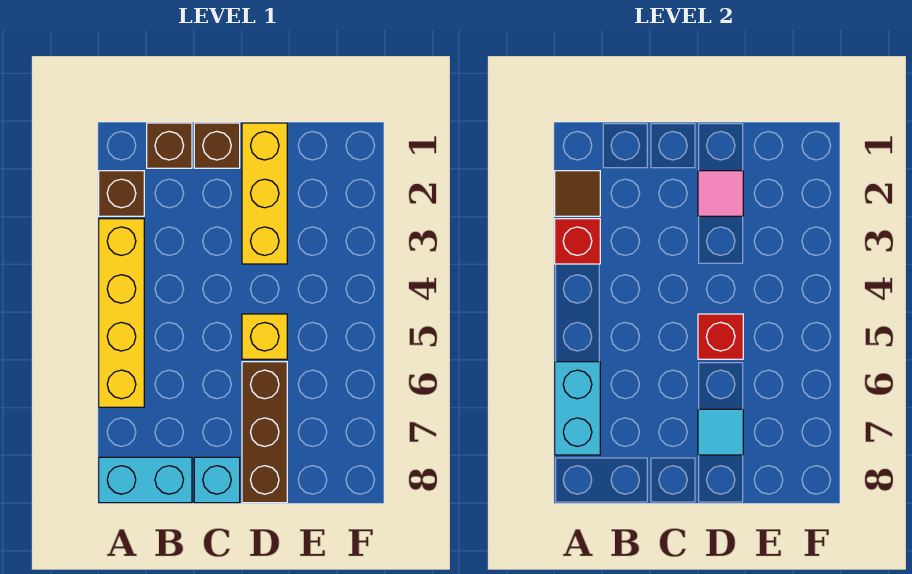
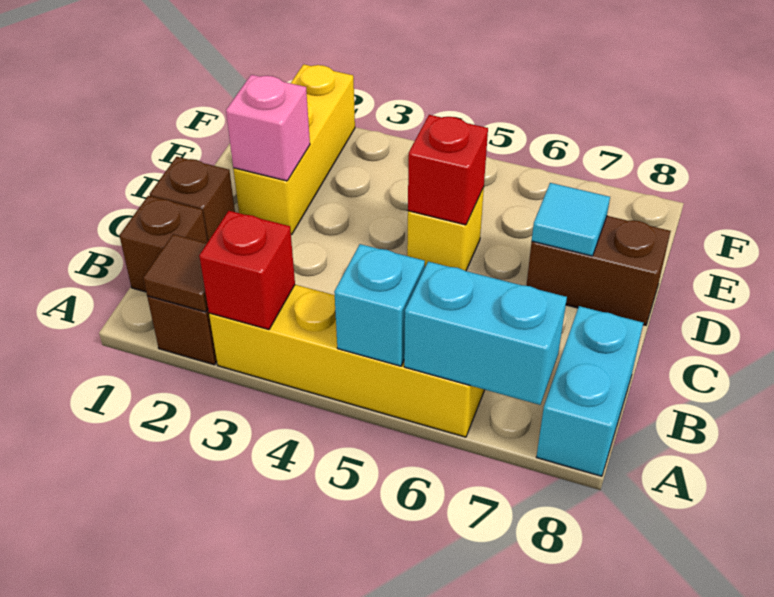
cyan brick C8 level 1 -> cyan brick A5 level 2
yellow brick D1:D3 level 1 -> yellow brick D2:F2 level 1
pink tile D2 level 2 -> pink brick D2 level 2
brown brick D6:D8 level 1 -> brown brick D7:D8 level 1

